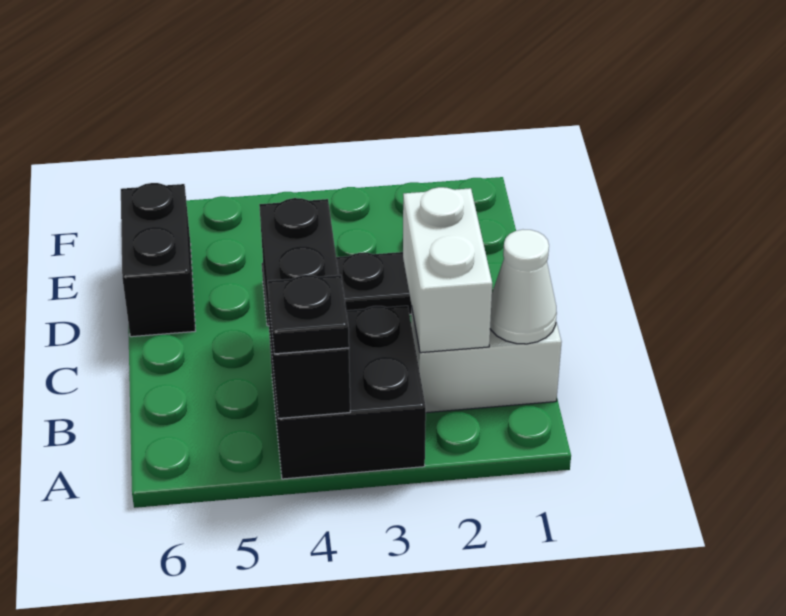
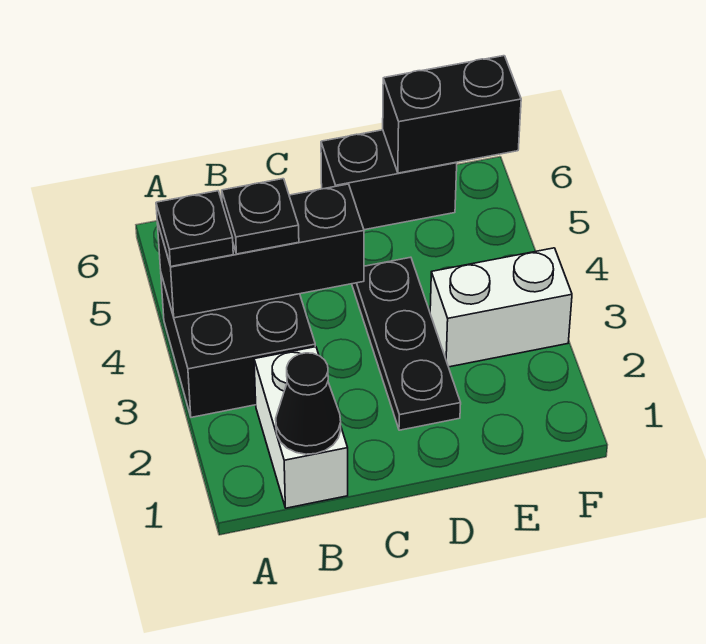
white cone B1 level 2 -> black cone B1 level 2
white brick B2:C2 level 2 -> white brick E3:F3 level 1
none -> black plate B4 level 3
none -> black brick E6:F6 level 2

